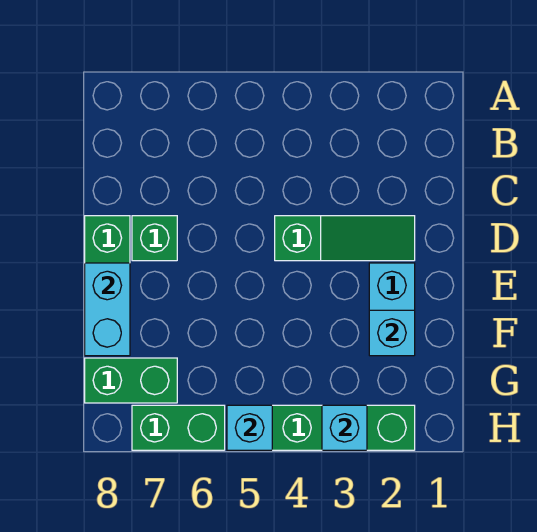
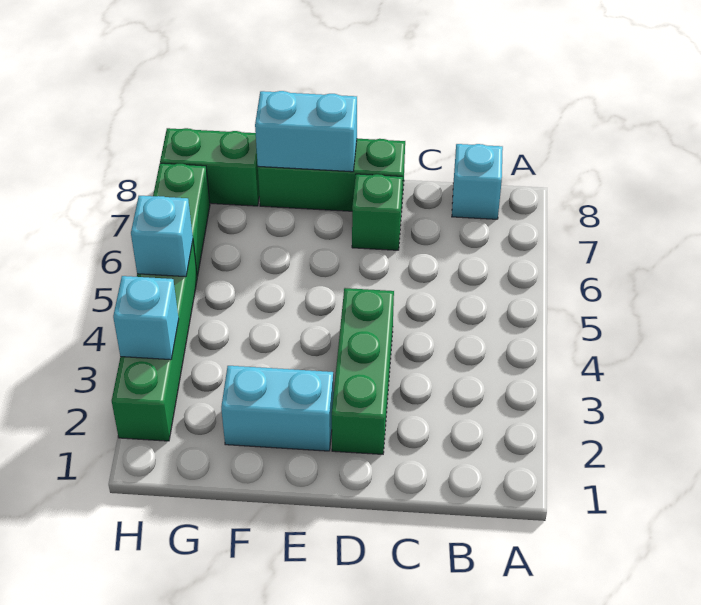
green slope D2:D4 level 1 top 4 -> green brick D2:D4 level 1
cyan brick F2 level 2 -> cyan brick B8 level 1
green brick G7:G8 level 1 -> green brick G8:H8 level 1

